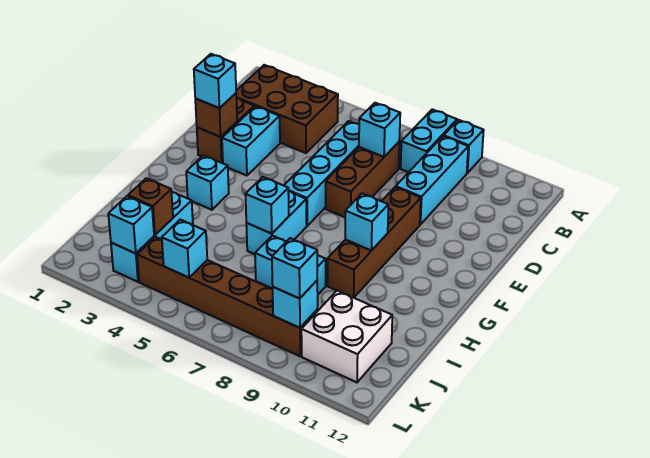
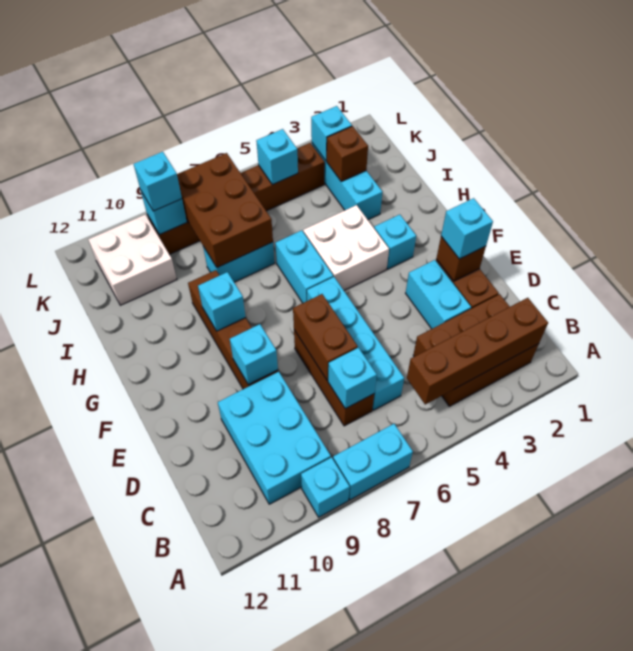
cyan brick A8:B8 level 1 -> cyan brick A7:A8 level 1
none -> brown brick B2:B5 level 2
cyan brick B9:D9 level 1 -> cyan brick B9:D10 level 1
none -> brown brick D7:E7 level 2
none -> white brick G4:H5 level 1
cyan brick H6 level 2 -> cyan brick E9 level 2
none -> brown brick I7:K8 level 2

